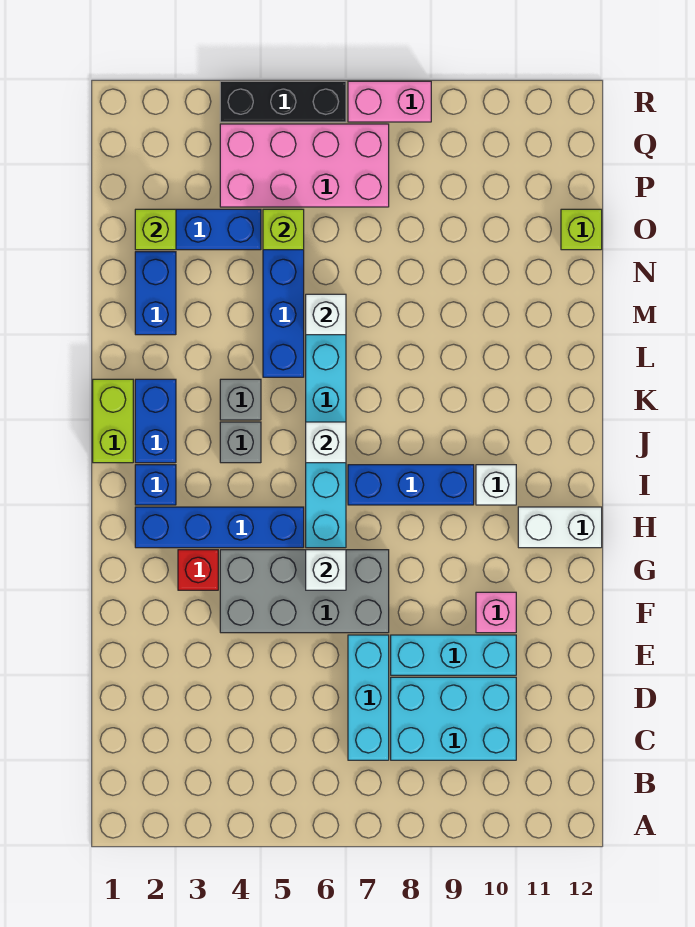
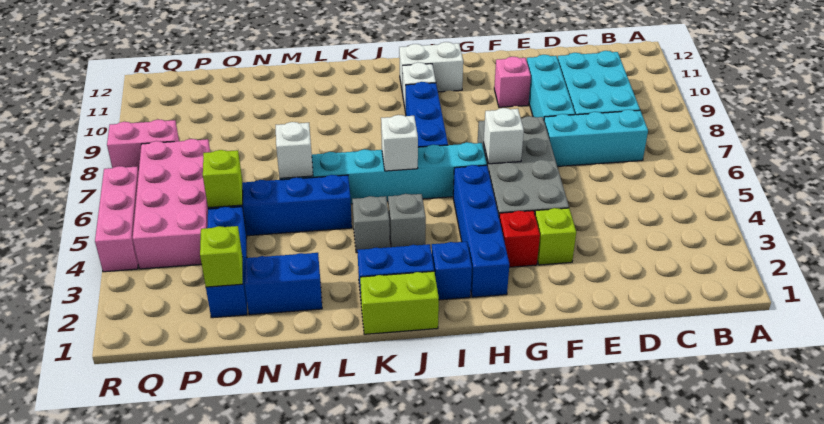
white brick H11:H12 level 1 -> white brick H11:I11 level 1
lime brick O12 level 1 -> lime brick F3 level 1
black brick R4:R6 level 1 -> pink brick R4:R6 level 1
pink brick R7:R8 level 1 -> pink brick Q8:R8 level 1

